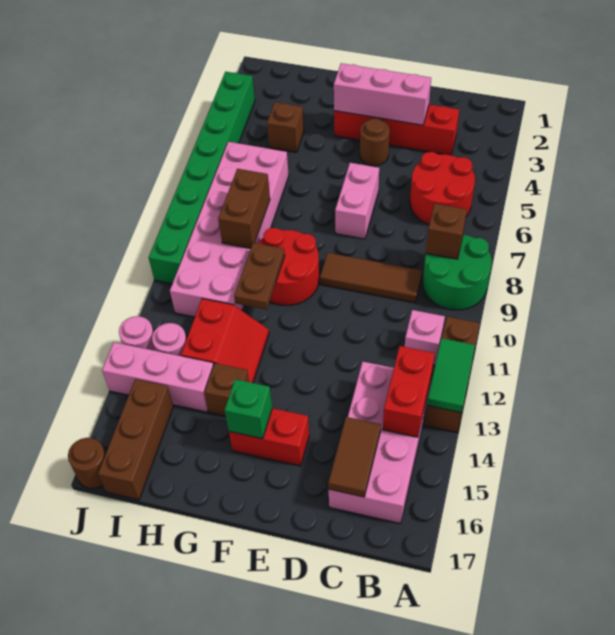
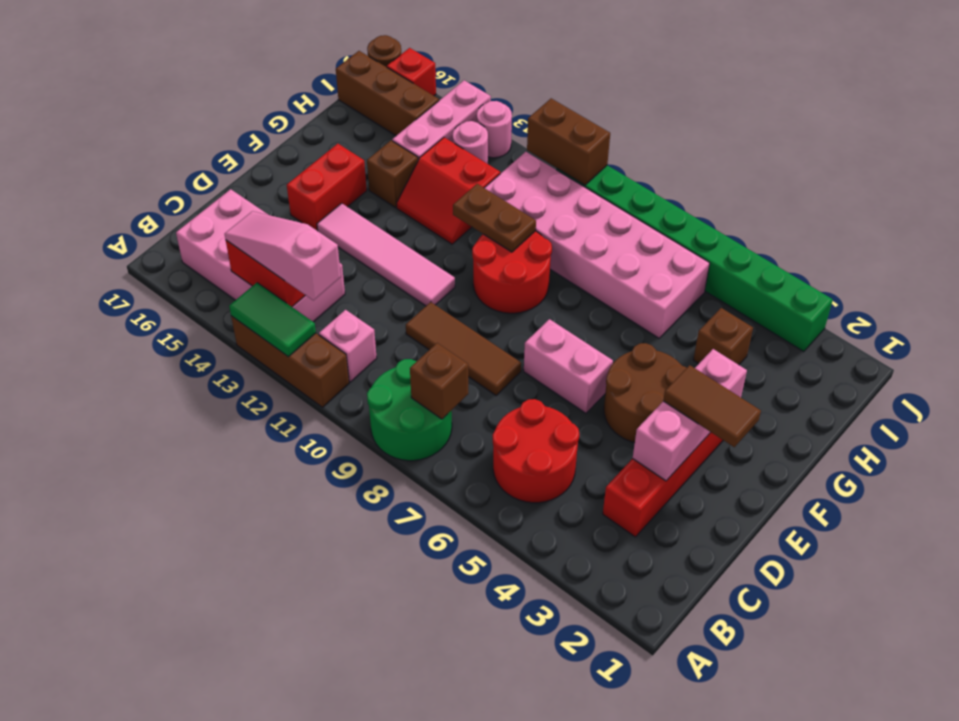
none -> pink slope B12:B14 level 3 top 12
brown tile C9:E9 level 1 -> brown tile D8:D10 level 1
brown tile C15:C16 level 2 -> brown tile E2:E3 level 3
brown round brick E4 level 1 -> brown round brick E4:F5 level 1
none -> pink tile E11:E14 level 1
green brick F15 level 2 -> none
brown brick H8:H9 level 2 -> brown brick J10:J11 level 2
none -> red brick J16 level 1

